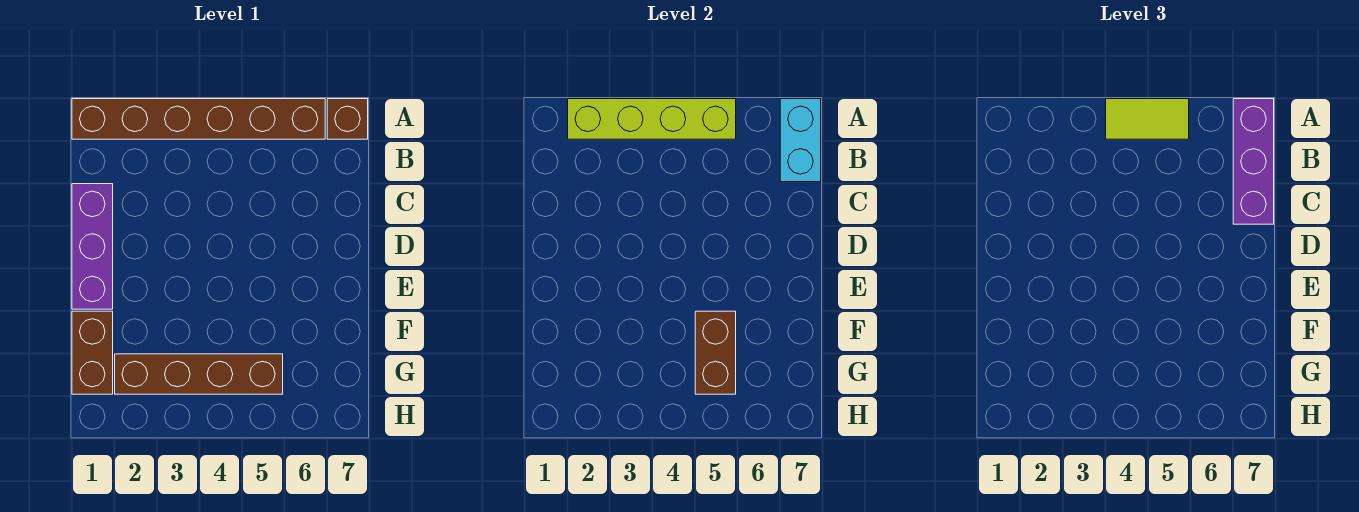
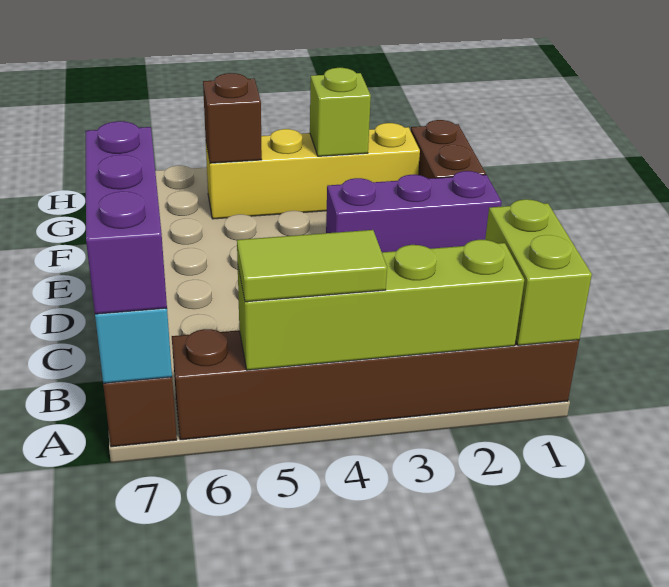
none -> lime brick A1:B1 level 2
purple brick C1:E1 level 1 -> purple brick E1:E3 level 1
brown brick F5:G5 level 2 -> brown brick G5 level 2
brown brick G2:G5 level 1 -> yellow brick G2:G5 level 1
none -> lime brick G3 level 2

